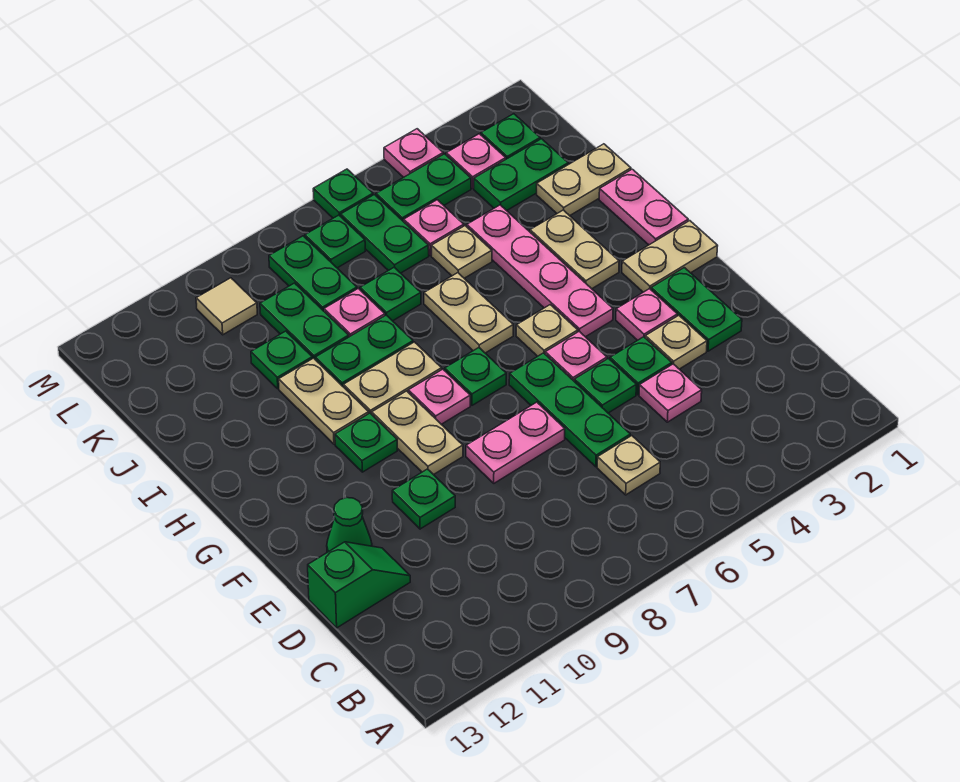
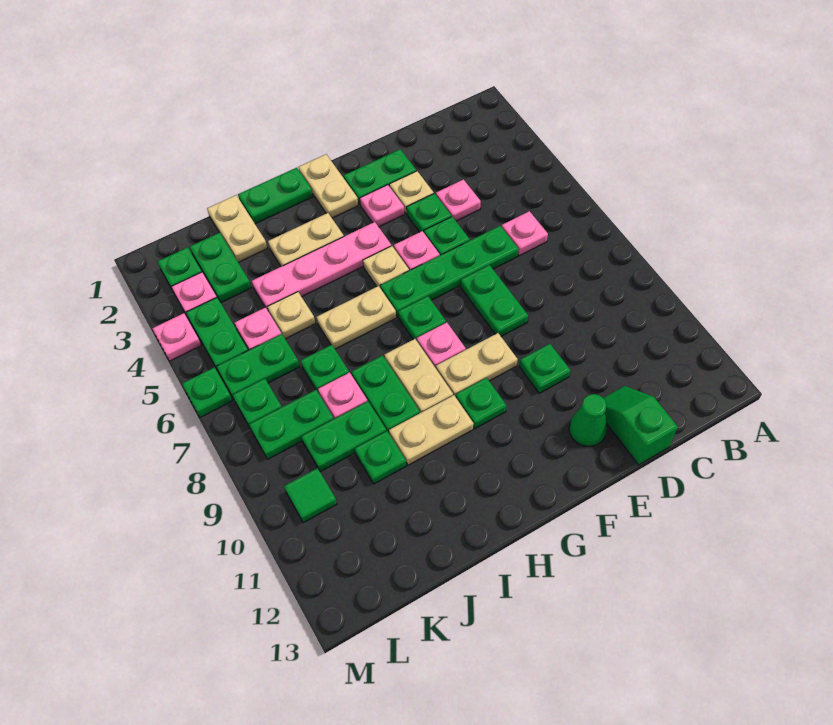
tan plate C6 level 1 -> pink plate C6 level 1
green plate D6:F6 level 1 -> green plate D6:G6 level 1
pink plate E7:E8 level 1 -> green plate E7:E8 level 1
pink plate H1:I1 level 1 -> green plate H1:I1 level 1
tan tile L10 level 1 -> green tile L10 level 1

